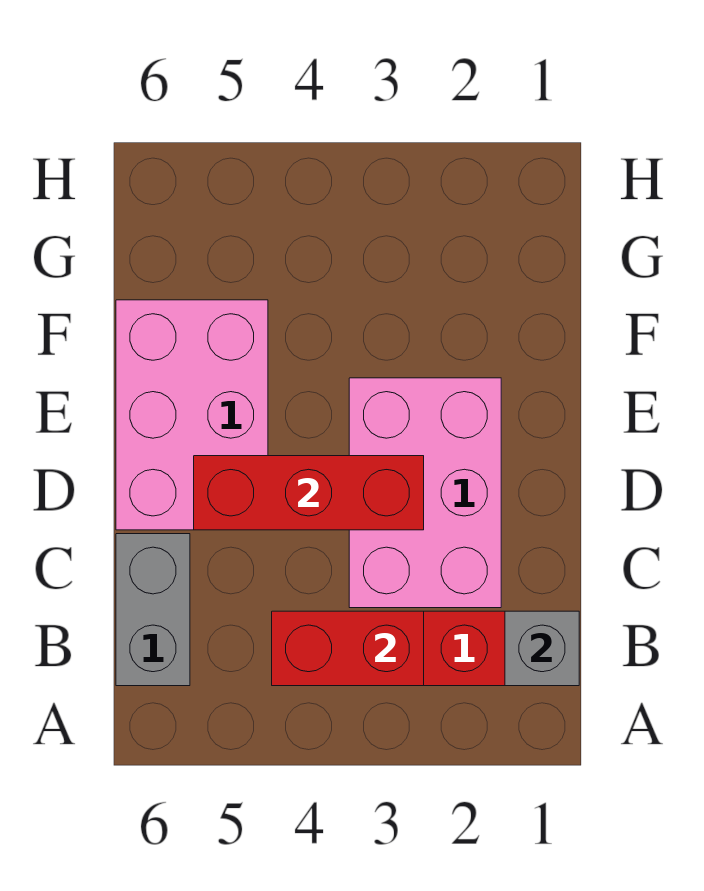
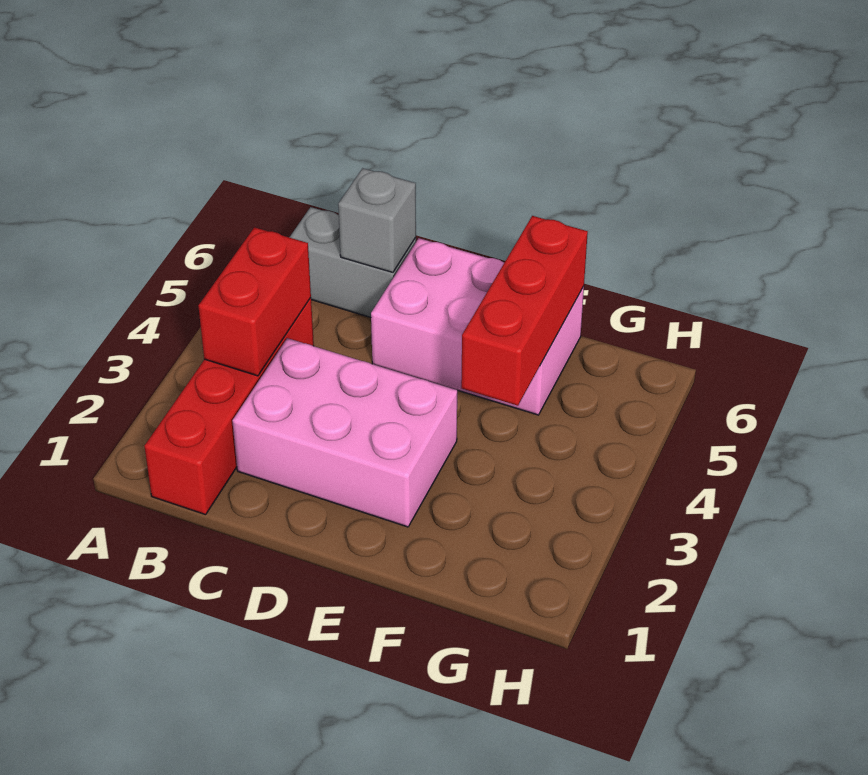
grey brick B1 level 2 -> grey brick C6 level 2
red brick D3:D5 level 2 -> red brick F4:F6 level 2

